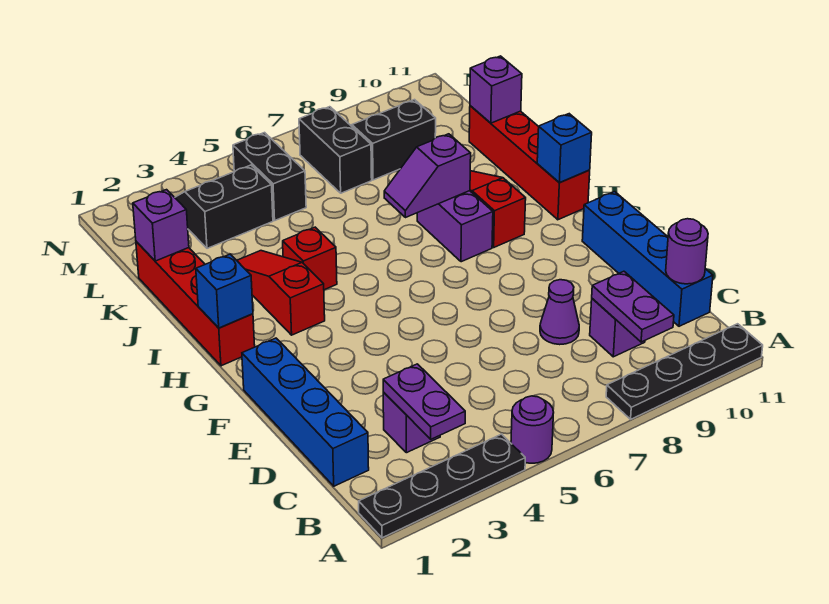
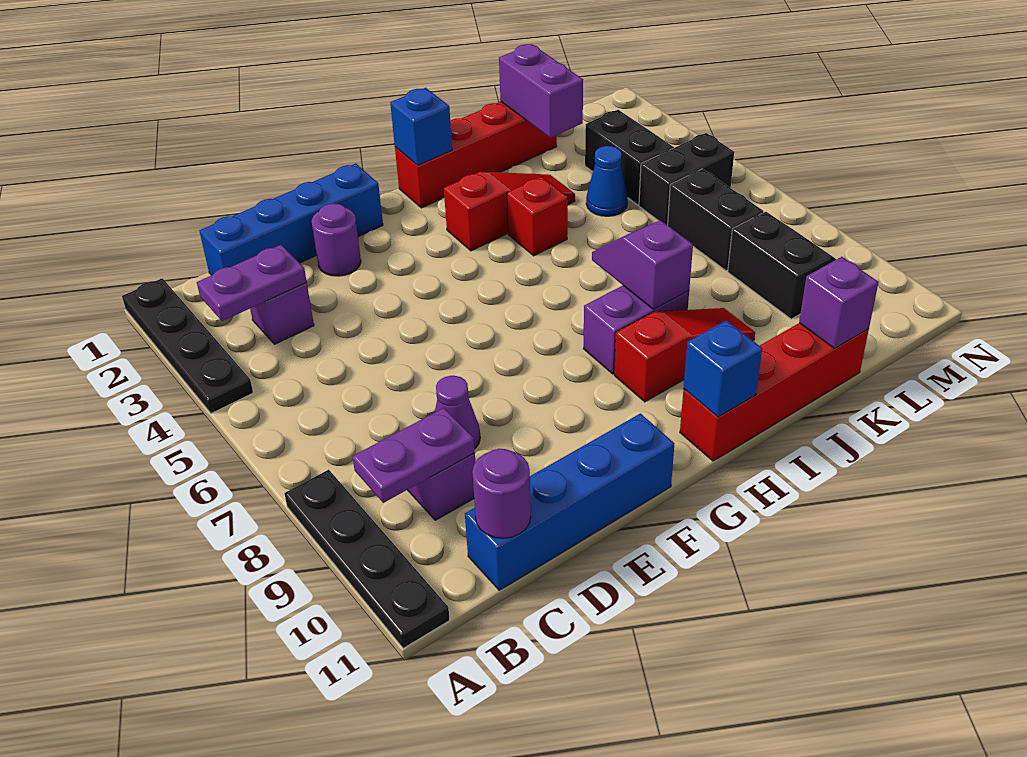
purple round brick A5 level 1 -> purple round brick E2 level 1
purple brick K1 level 2 -> purple brick K1:K2 level 2
none -> blue cone K4 level 1
black brick L7:M7 level 1 -> black brick L6:L7 level 1

